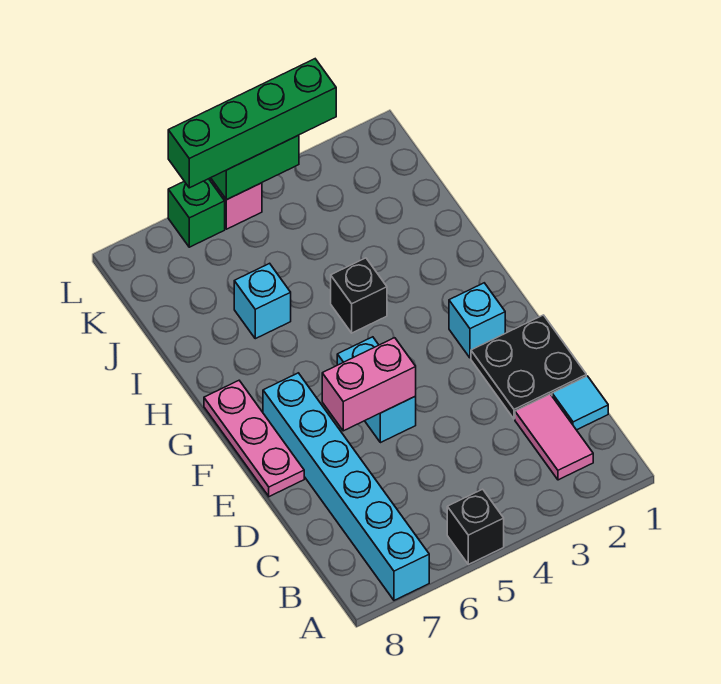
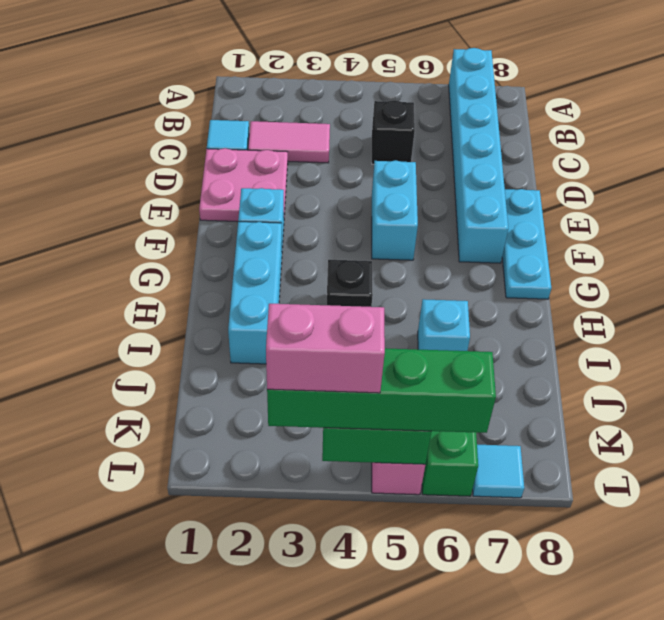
black brick A5 level 1 -> black brick C5 level 1
pink tile B2:C2 level 1 -> pink tile C2:C3 level 1
black plate D1:E2 level 1 -> pink plate D1:E2 level 1
pink brick E5:E6 level 2 -> pink brick L3:L4 level 4
pink plate E8:G8 level 1 -> cyan plate E8:G8 level 1
none -> cyan brick G2:I2 level 1
none -> cyan tile L7 level 1

